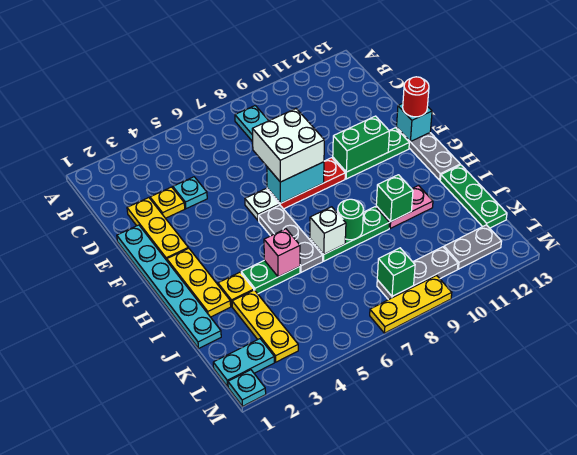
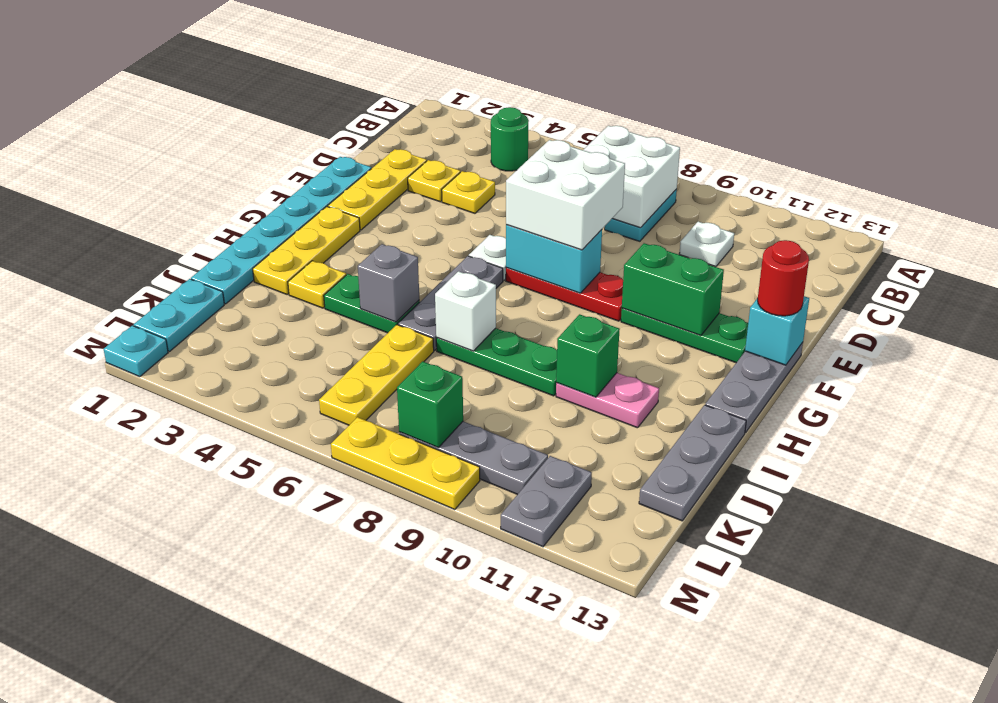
none -> white brick B7:C8 level 2
none -> white plate C10 level 1
cyan plate D4 level 1 -> yellow plate D4 level 1
pink brick I5 level 2 -> grey brick I5 level 2
green round brick I8 level 2 -> green round brick B4 level 1
green plate I13:K13 level 1 -> grey plate I13:K13 level 1
yellow plate J3:L3 level 1 -> yellow plate J6:L6 level 1
cyan plate L1:L2 level 1 -> cyan plate K1:L1 level 1
grey plate L11:L12 level 1 -> grey plate L11:M11 level 1

